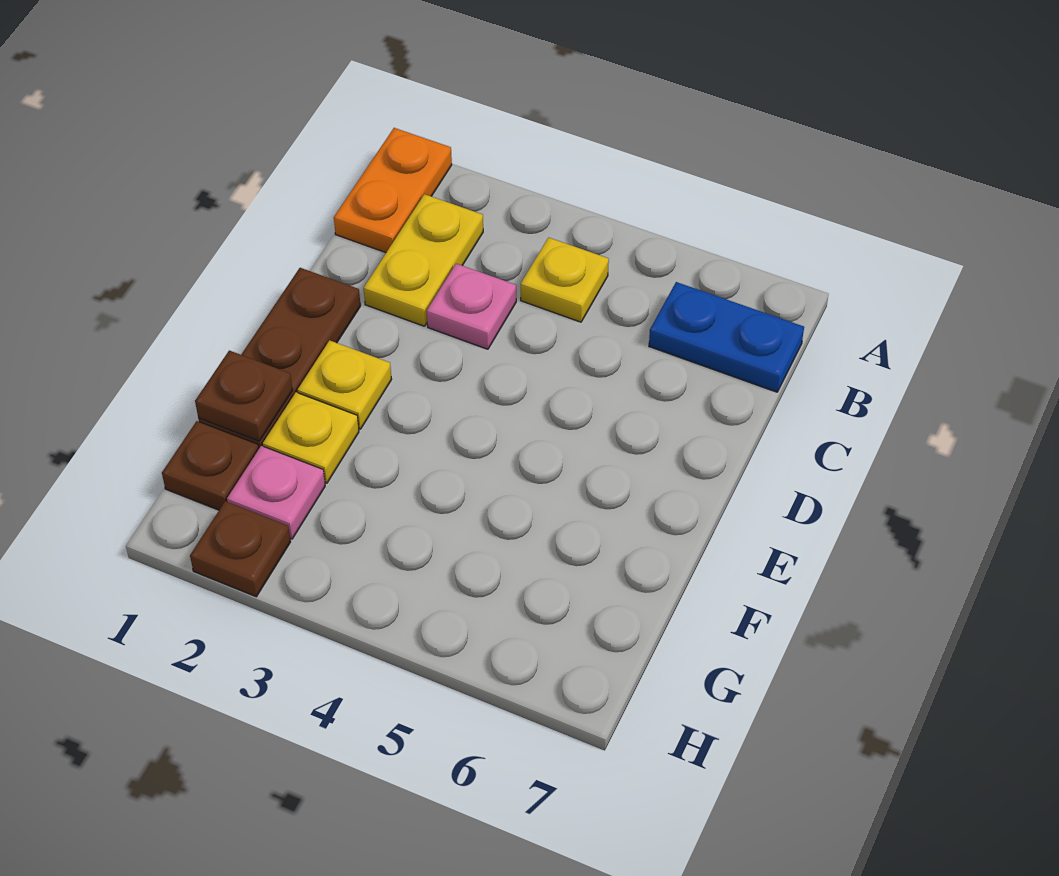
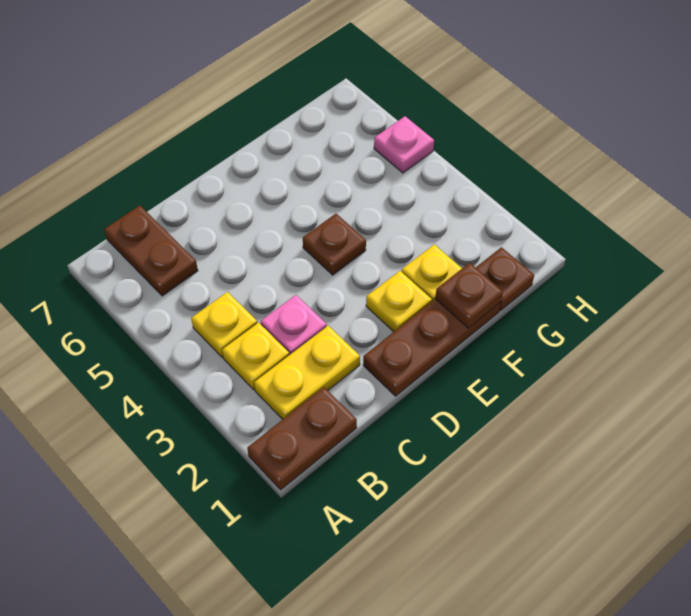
orange plate A1:B1 level 1 -> brown plate A1:B1 level 1
none -> yellow plate B3 level 1
blue plate B6:B7 level 1 -> brown plate B6:B7 level 1
pink plate G2 level 1 -> pink plate H5 level 1
brown plate H2 level 1 -> brown plate E4 level 1

